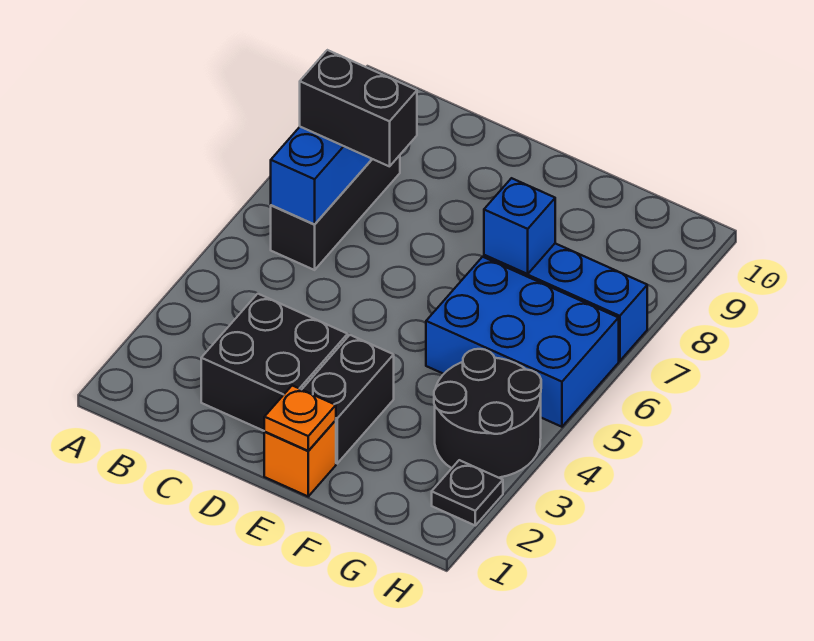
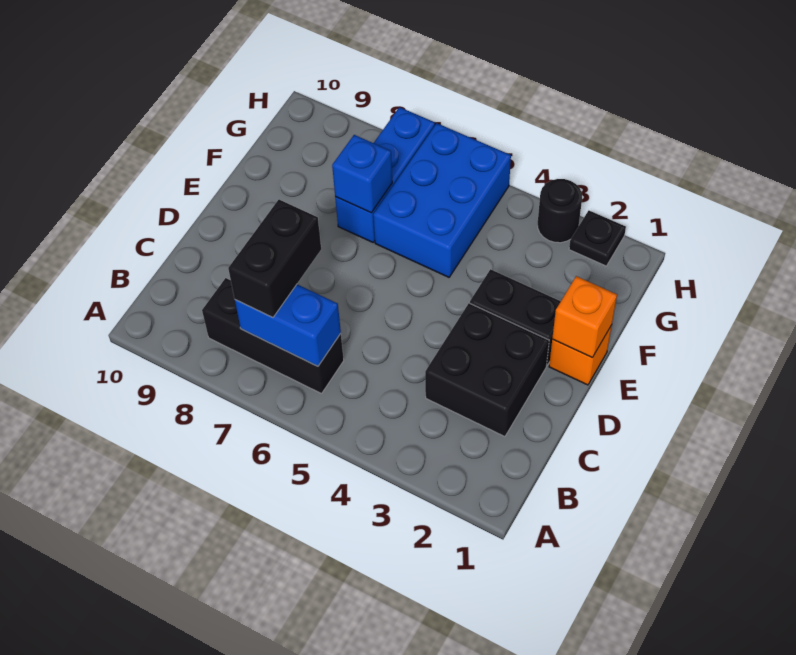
orange plate E1 level 2 -> orange brick E1 level 2
black round brick G3:H4 level 1 -> black round brick H3 level 1

